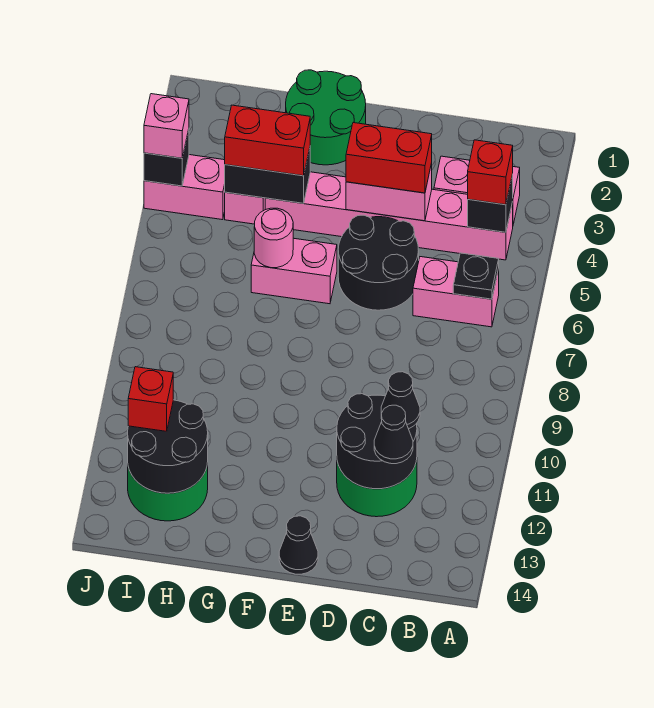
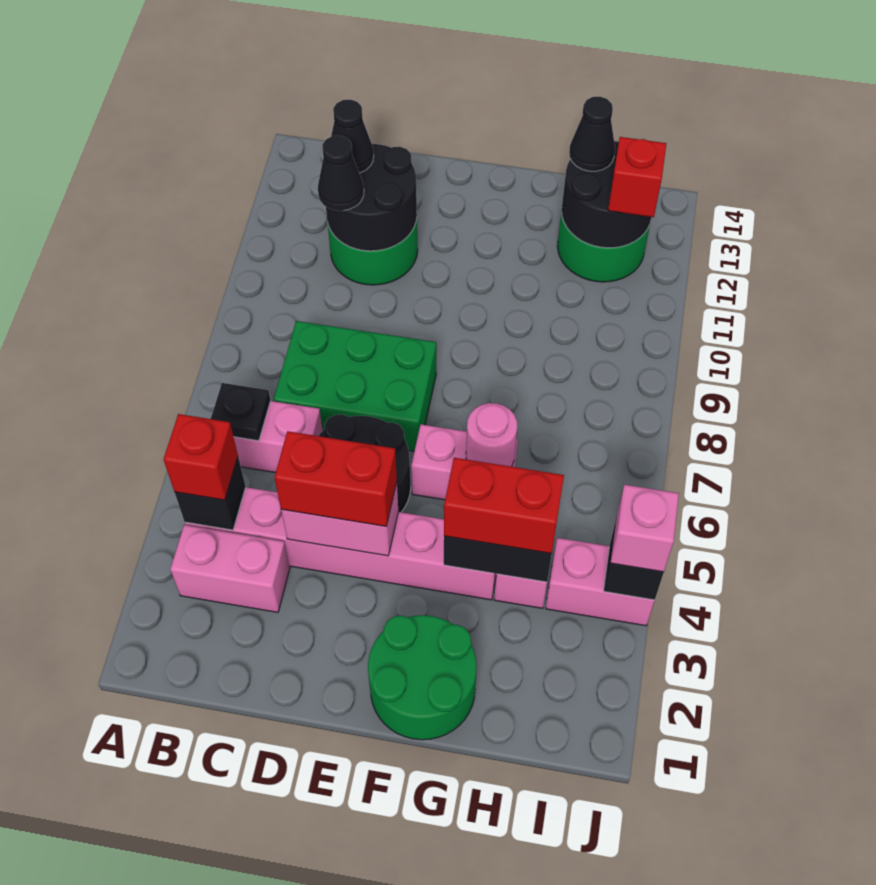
none -> green brick C7:E8 level 1
black cone E14 level 1 -> black cone H13 level 3

